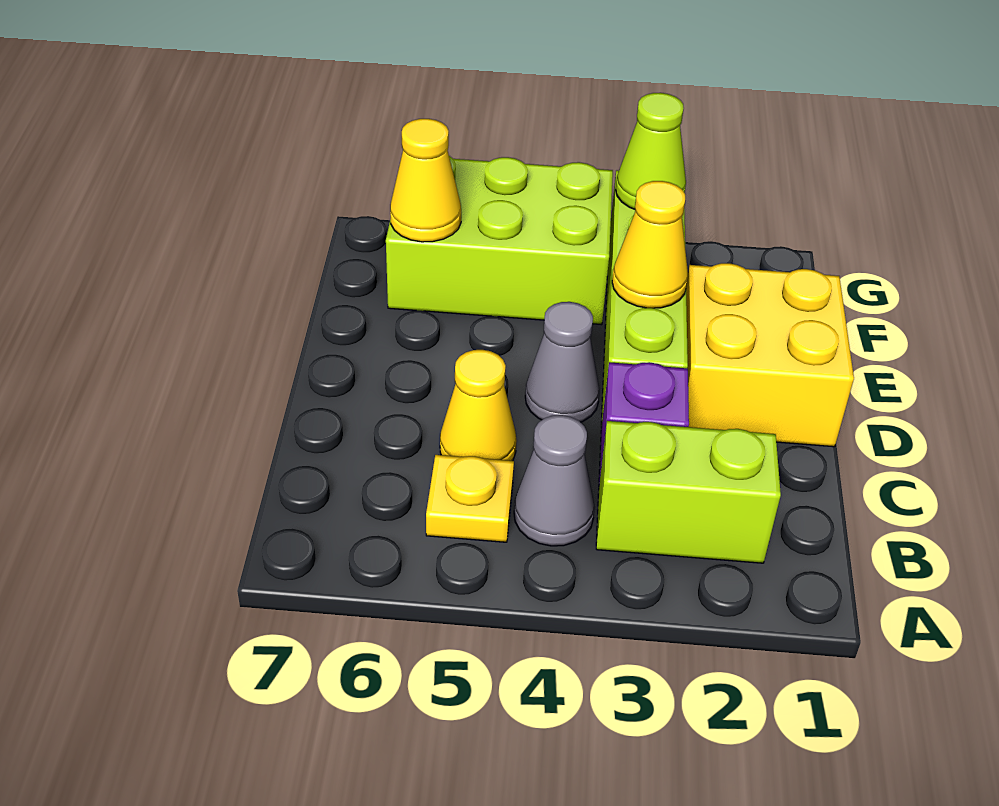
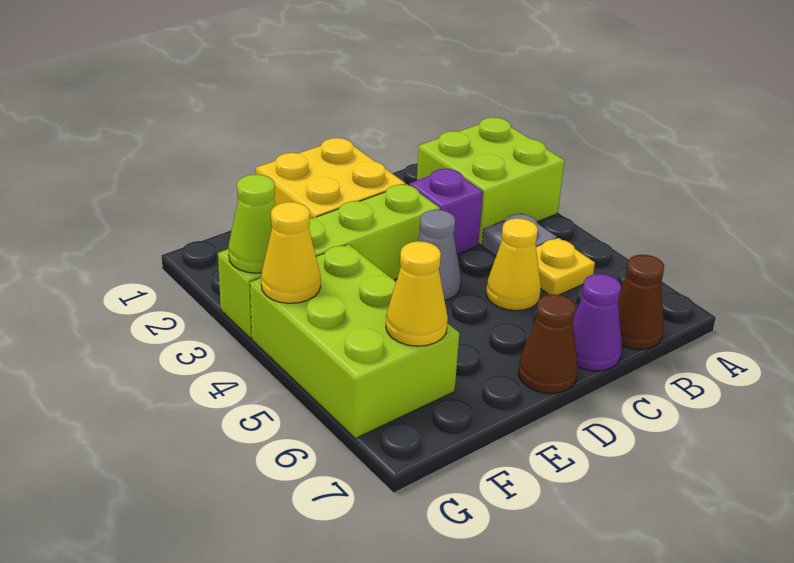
lime brick B2:B3 level 1 -> lime brick A2:B3 level 1
grey cone B4 level 1 -> grey plate B4 level 1
none -> brown cone B7 level 1
none -> purple cone C7 level 1
none -> brown cone D7 level 1
yellow cone E3 level 2 -> yellow cone G4 level 2

